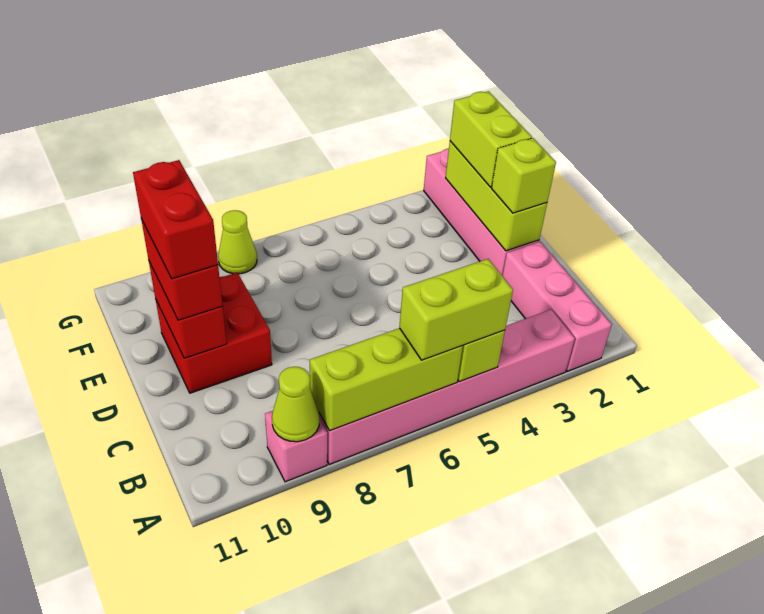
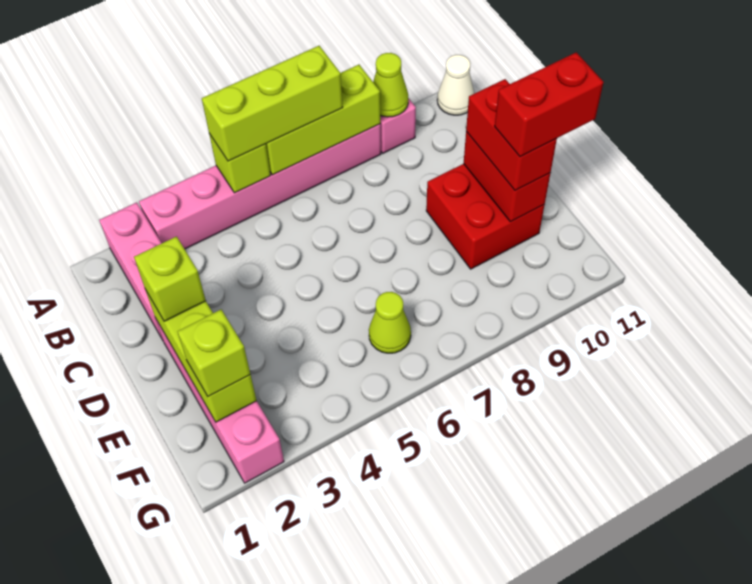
lime brick A5:A6 level 3 -> lime brick A5:A7 level 3
none -> white cone A11 level 1
red brick D10:E10 level 4 -> red brick E10:E11 level 4
lime brick E2:F2 level 3 -> lime brick F2 level 3
lime cone G8 level 1 -> lime cone F6 level 1

